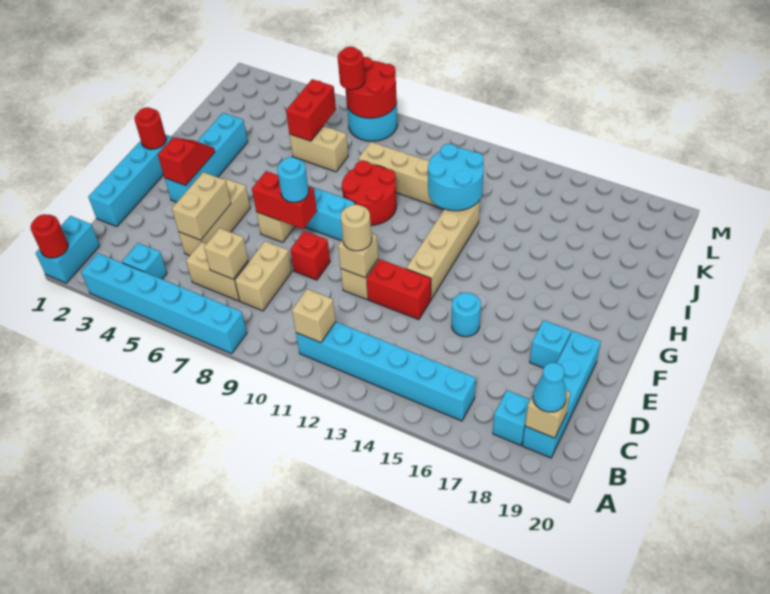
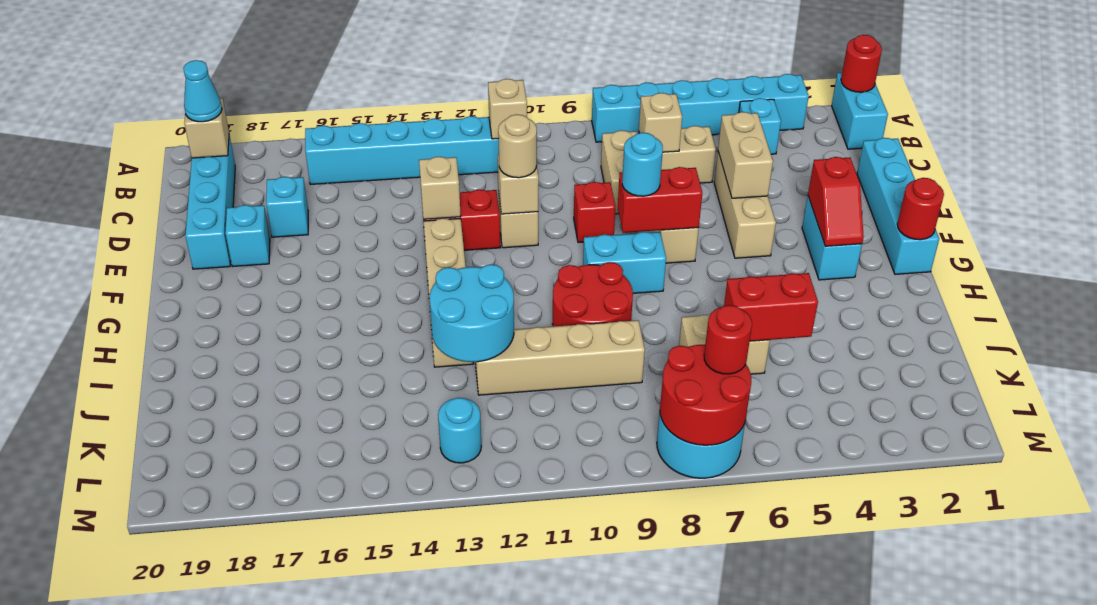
cyan brick B18 level 1 -> cyan brick D17 level 1
none -> tan brick E13 level 2
cyan round brick E15 level 1 -> cyan round brick L13 level 1
cyan brick F3:I3 level 1 -> cyan brick F3:G3 level 1
red brick J6:K6 level 2 -> red brick J5:J6 level 2

